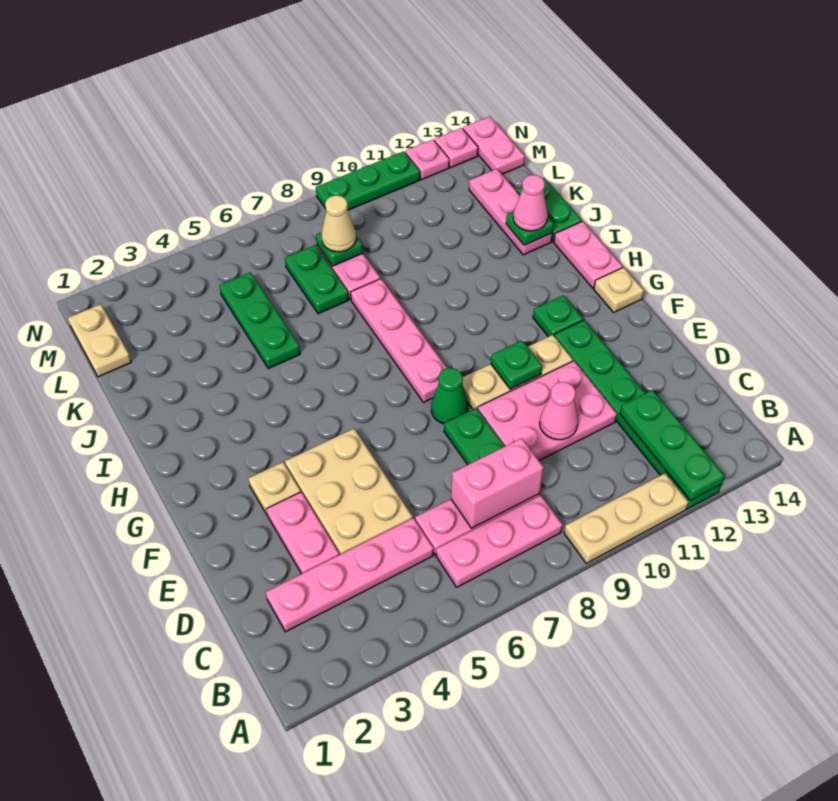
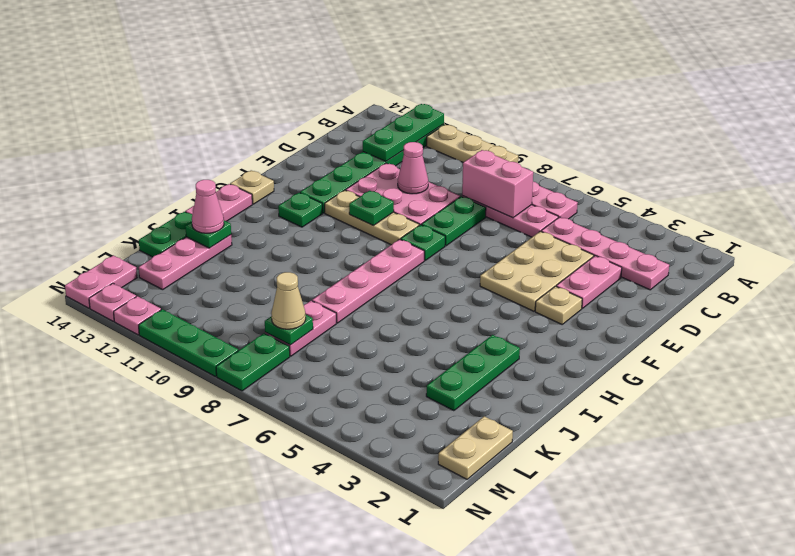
green cone F8 level 1 -> green plate F8 level 1
green plate J5:L5 level 1 -> green plate I3:K3 level 1
green plate K7:L7 level 1 -> green plate M8:N8 level 1

